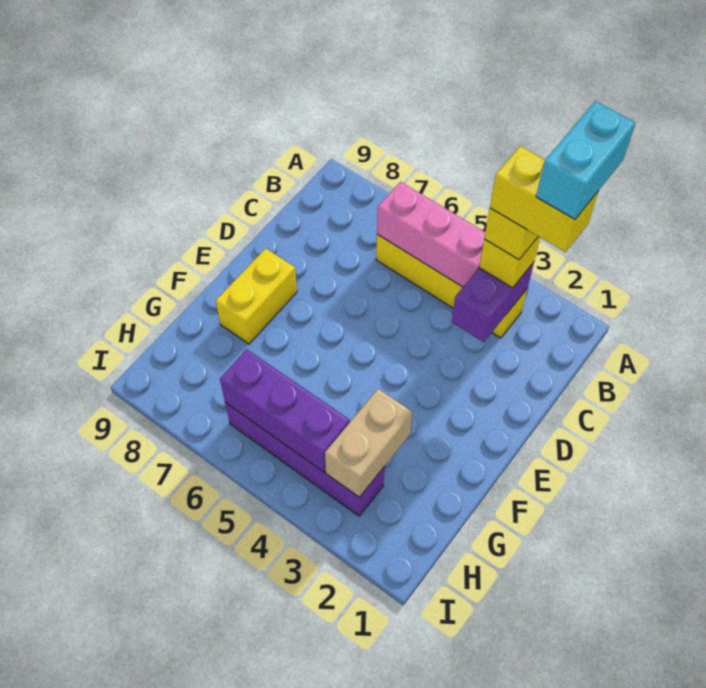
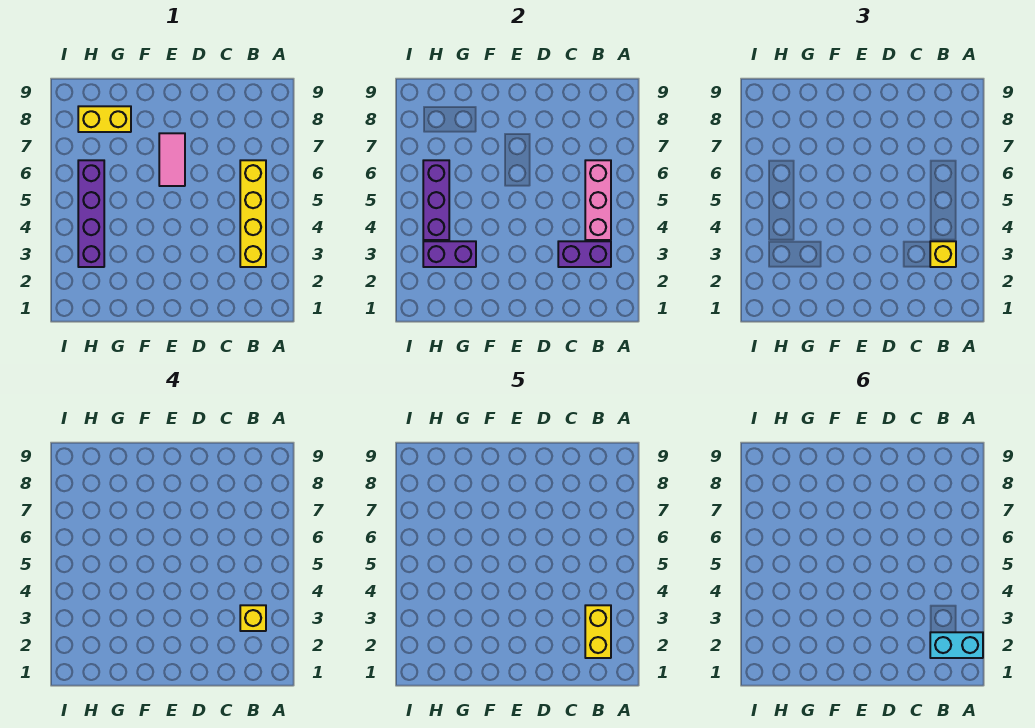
none -> pink tile E6:E7 level 1
yellow brick E8:F8 level 1 -> yellow brick G8:H8 level 1
tan brick G3:H3 level 2 -> purple brick G3:H3 level 2

